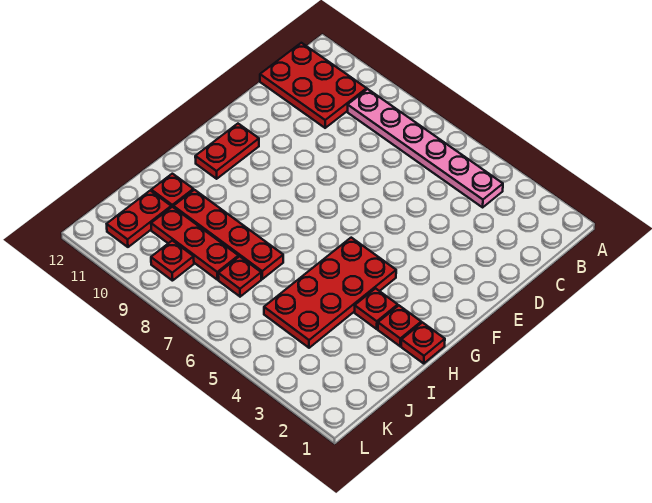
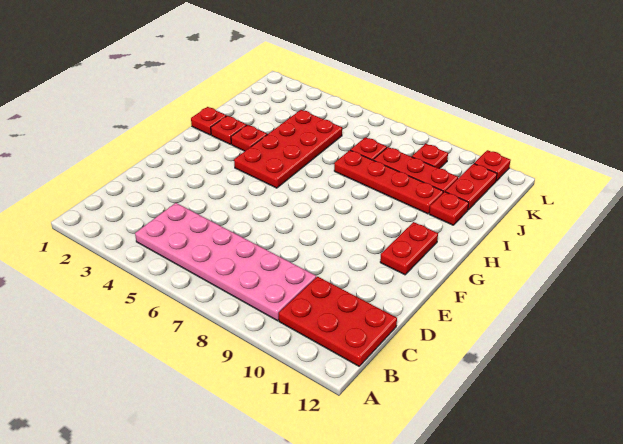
pink plate B4:B9 level 1 -> pink plate B4:C9 level 1
none -> red plate L11 level 1

